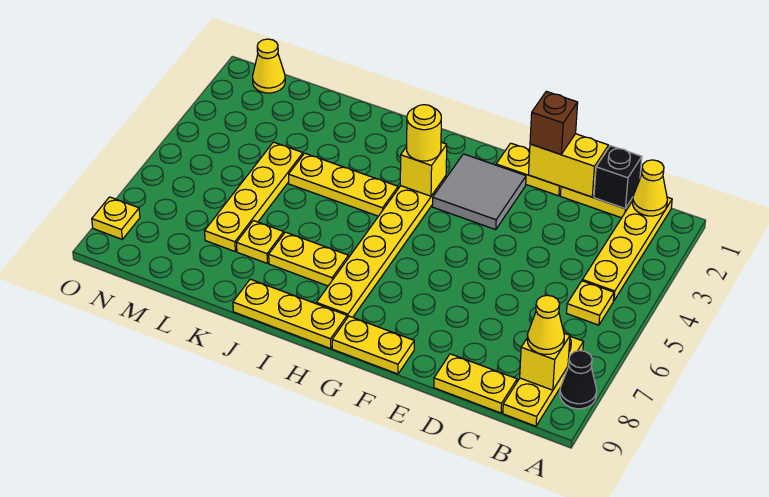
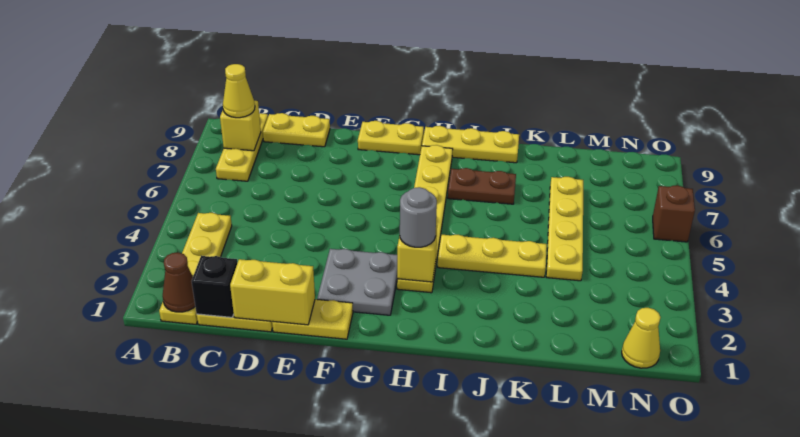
black cone A8 level 1 -> none
yellow cone B1 level 2 -> brown cone B1 level 2
yellow plate B5 level 1 -> none
brown brick E1 level 3 -> brown brick O6 level 1
grey tile F2:G3 level 1 -> grey plate F2:G3 level 1
yellow round brick H3 level 3 -> grey round brick H3 level 3
yellow plate I7:J7 level 1 -> brown plate I7:J7 level 1
yellow plate K7 level 1 -> none
yellow plate O8 level 1 -> none

